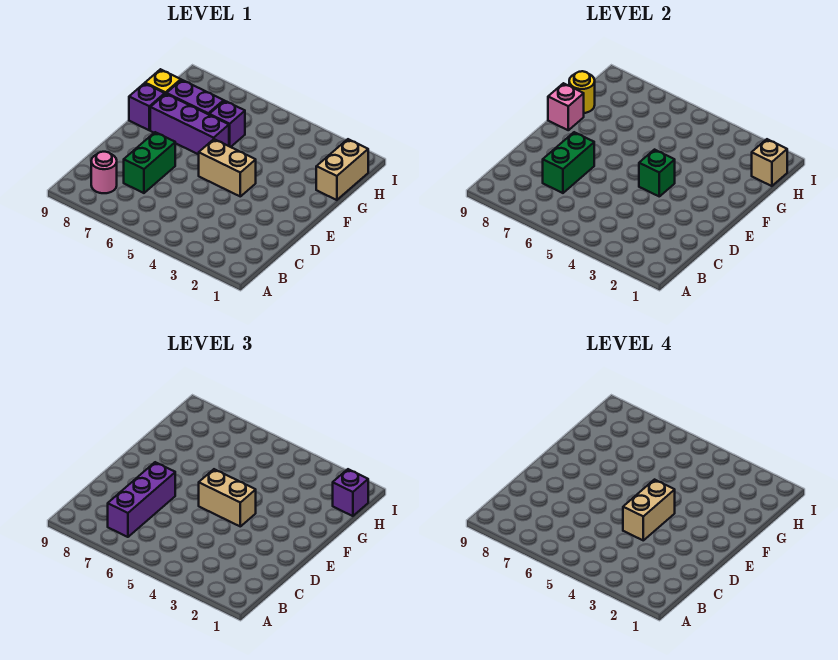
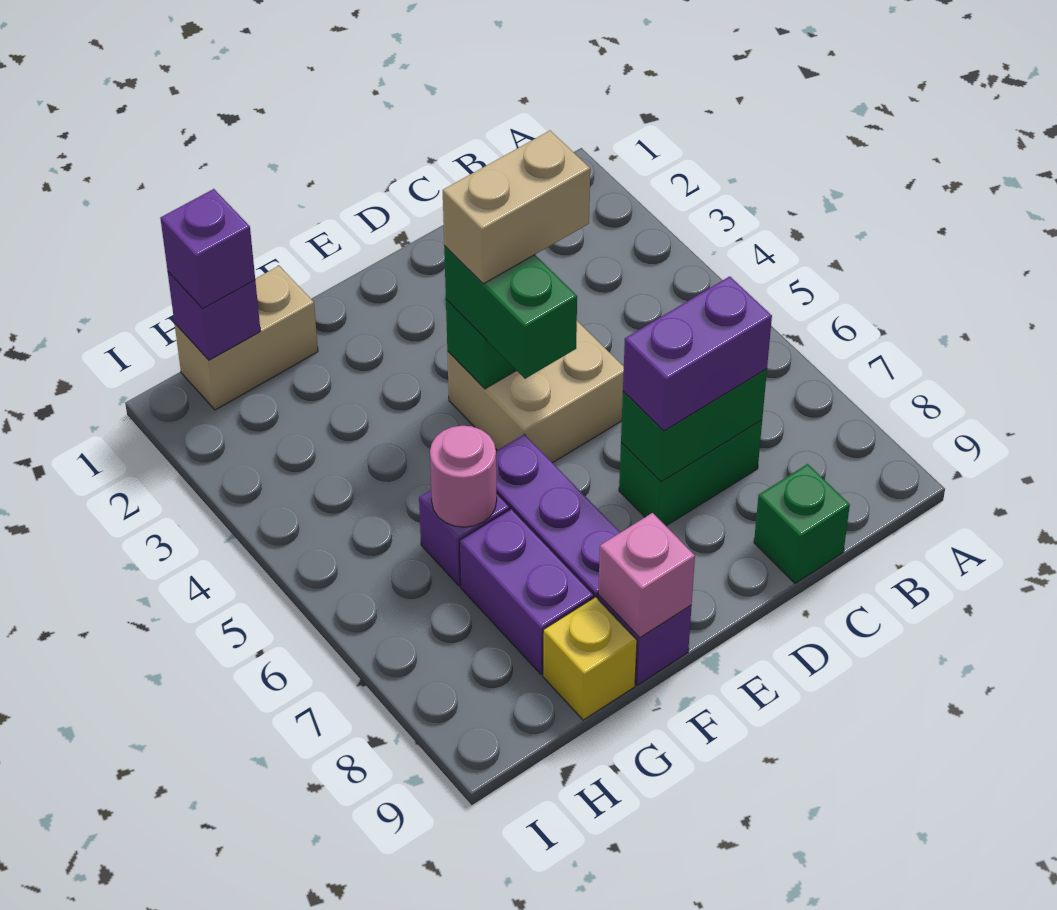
purple brick B7:D7 level 3 -> purple brick C7:D7 level 3
pink round brick B8 level 1 -> pink round brick G6 level 2
none -> green brick C9 level 1
tan brick E4:E5 level 1 -> tan brick D4:E5 level 1
tan brick E4:E5 level 3 -> green brick E4:E5 level 3
yellow round brick G9 level 2 -> none
tan brick H1 level 2 -> purple brick H1 level 2

